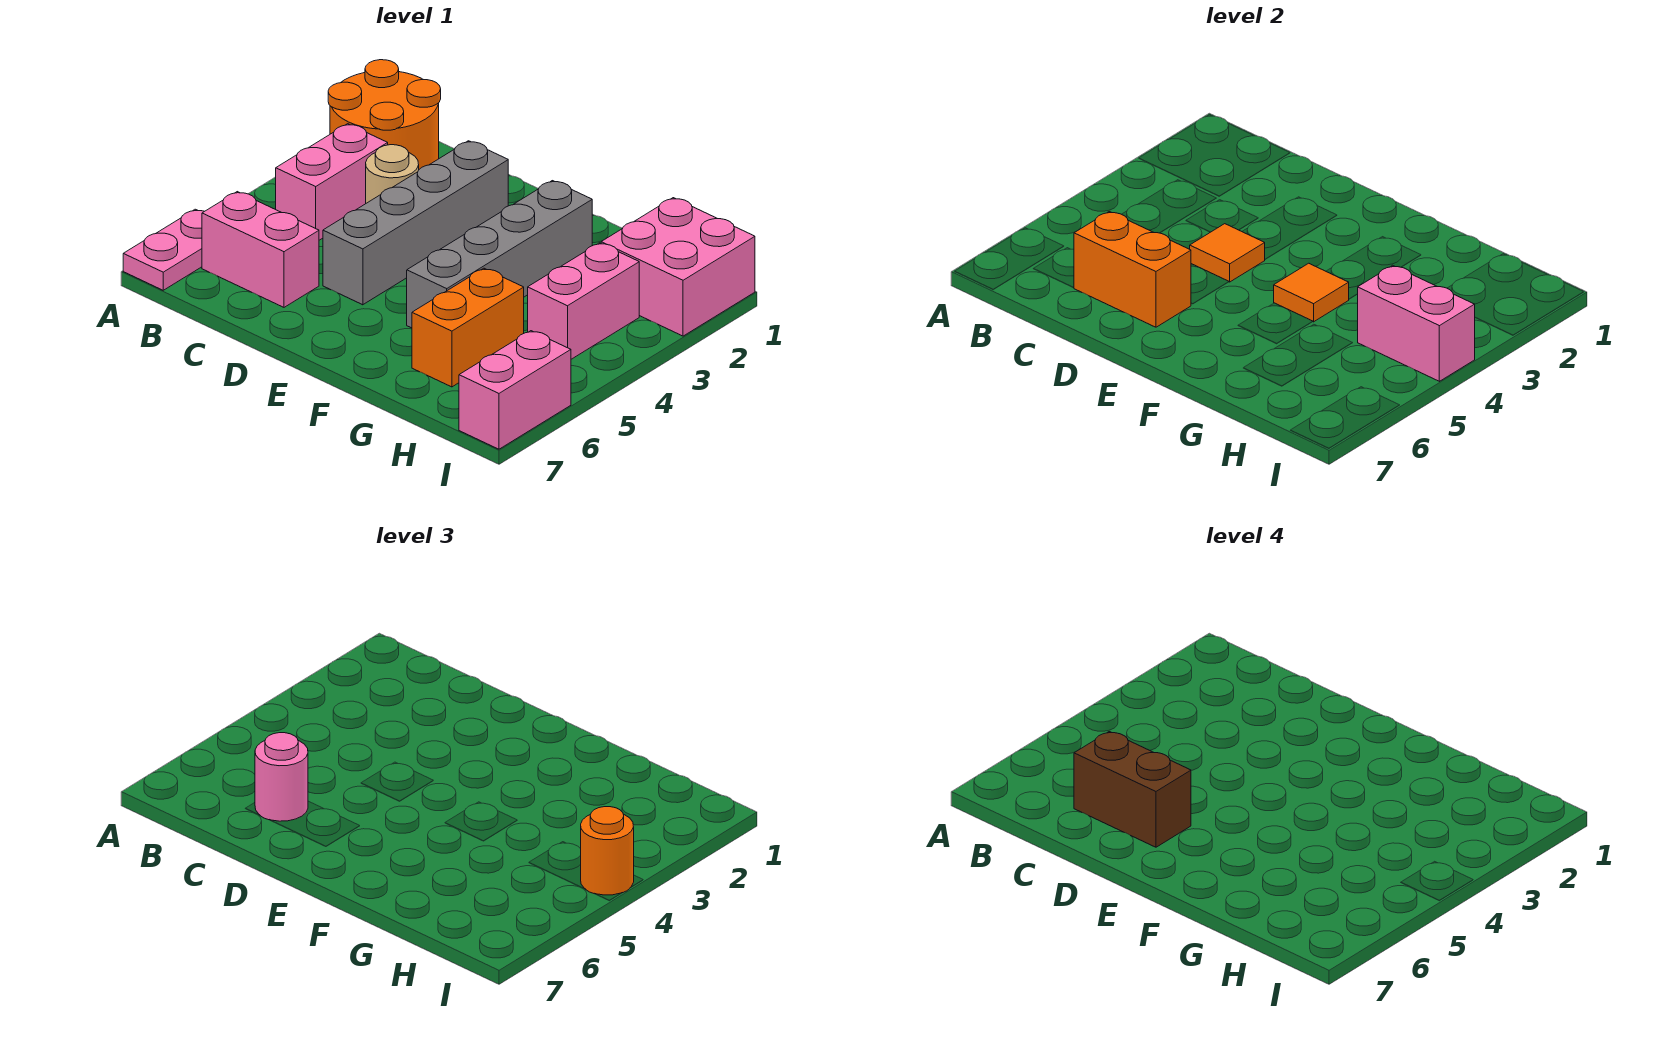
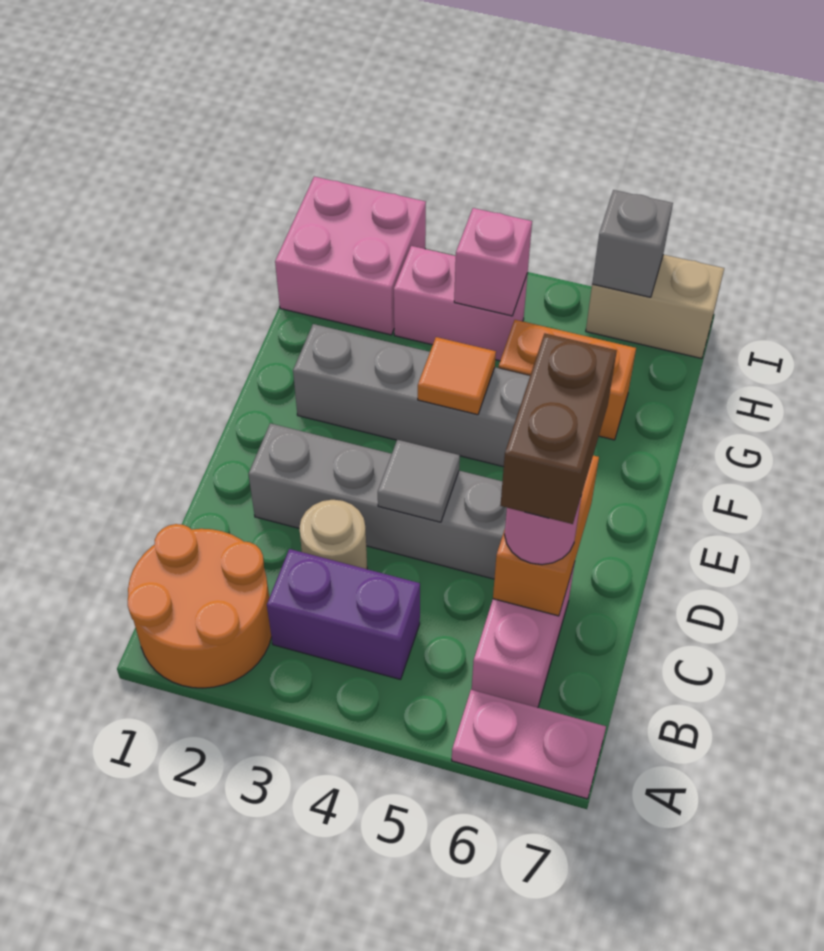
pink brick B3:B4 level 1 -> purple brick B3:B4 level 1
orange tile D4 level 2 -> grey tile D4 level 2
pink brick H4:I4 level 2 -> pink brick H4 level 2
orange round brick I4 level 3 -> none
pink brick I6:I7 level 1 -> tan brick I6:I7 level 1
none -> grey brick I6 level 2

